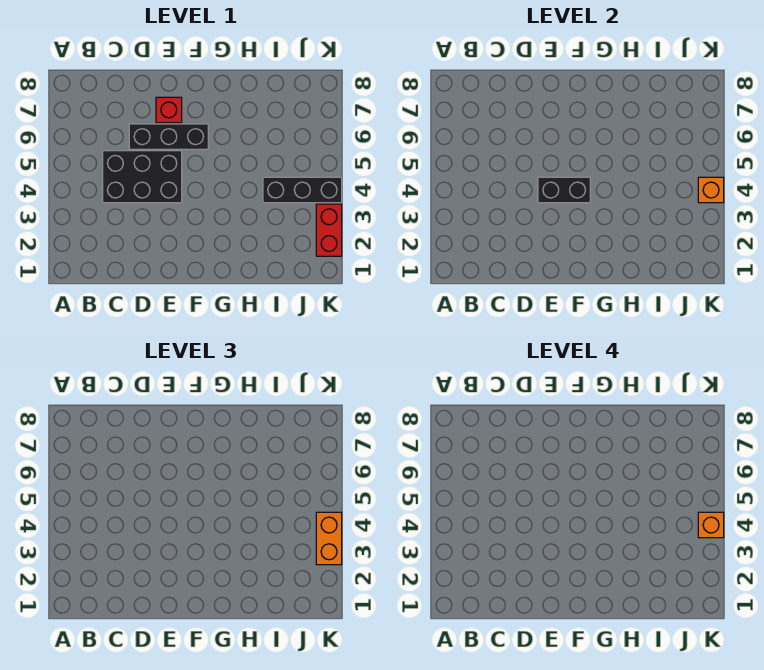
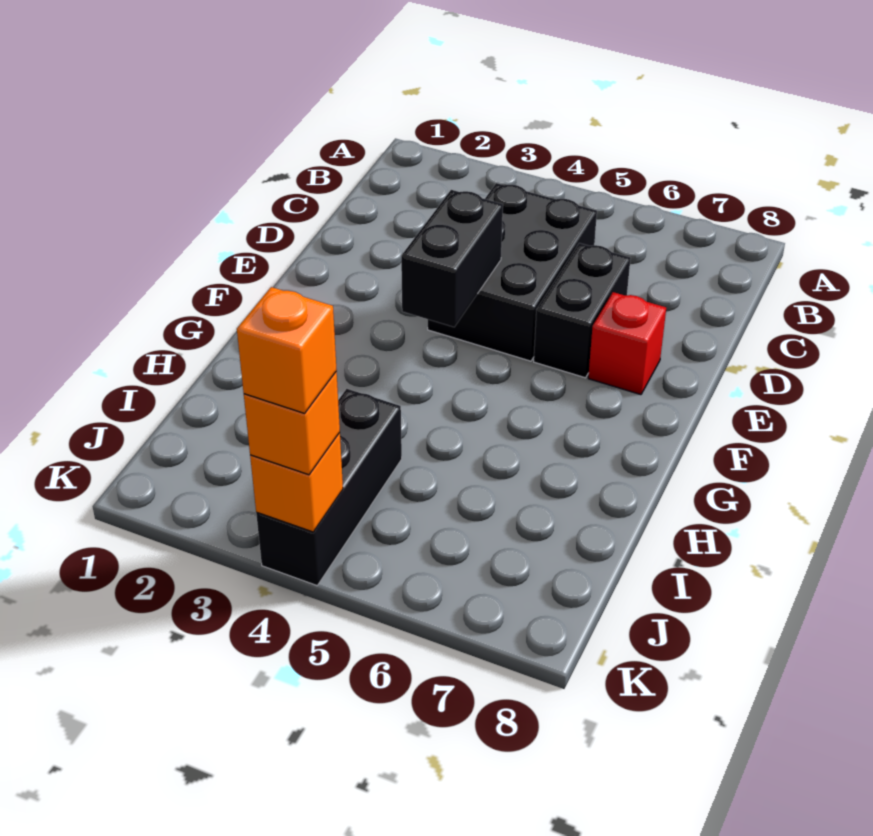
black brick D6:F6 level 1 -> black brick D6:E6 level 1
red brick K2:K3 level 1 -> none
orange brick K3:K4 level 3 -> orange brick K4 level 3

